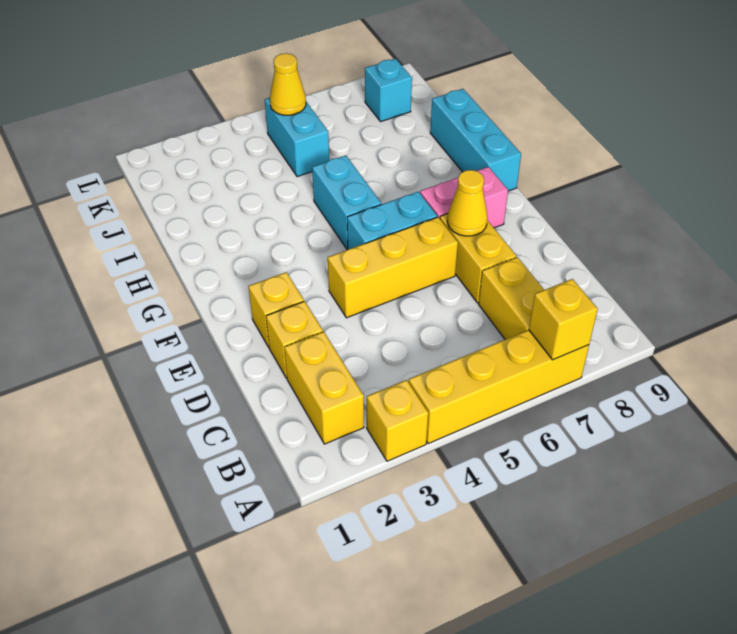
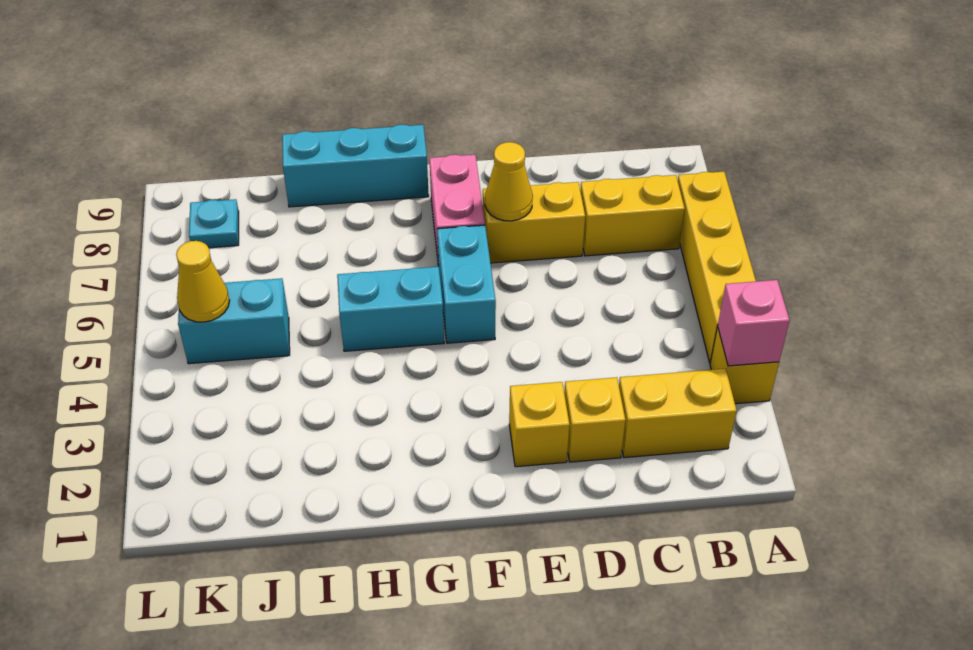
none -> pink brick A3 level 2
yellow brick A7 level 2 -> none
yellow brick E4:E6 level 1 -> none
cyan brick K8 level 1 -> cyan plate K8 level 1

